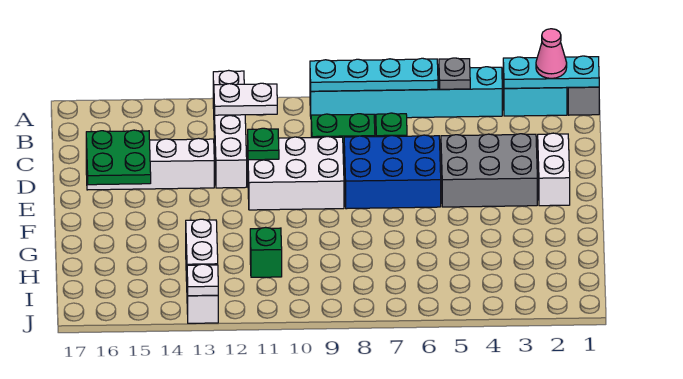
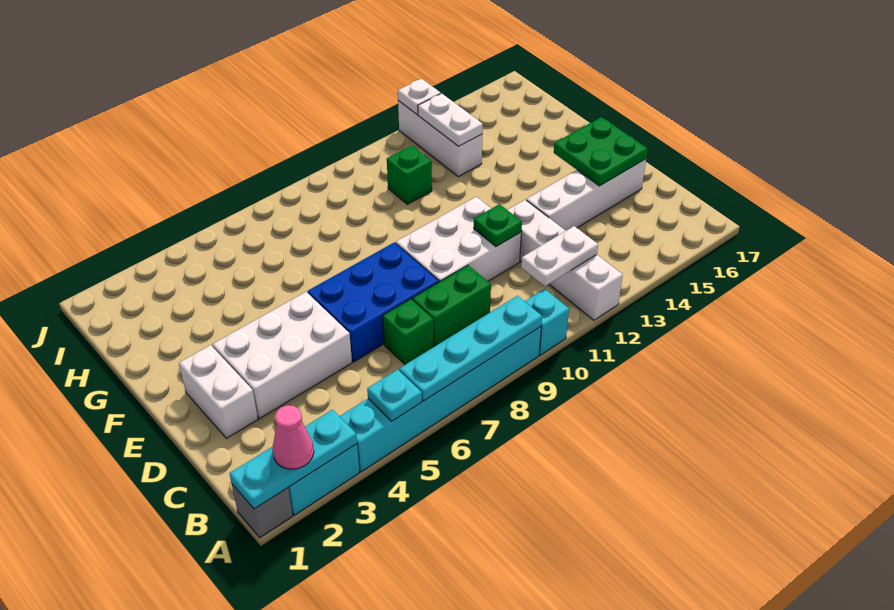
grey plate A5 level 2 -> cyan plate A5 level 2
none -> cyan brick A10 level 1
grey brick D3:E5 level 1 -> white brick D3:E5 level 1

